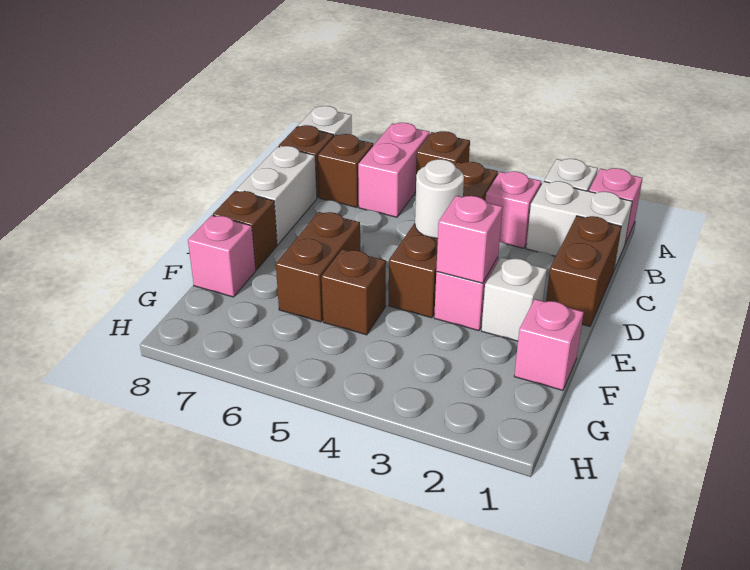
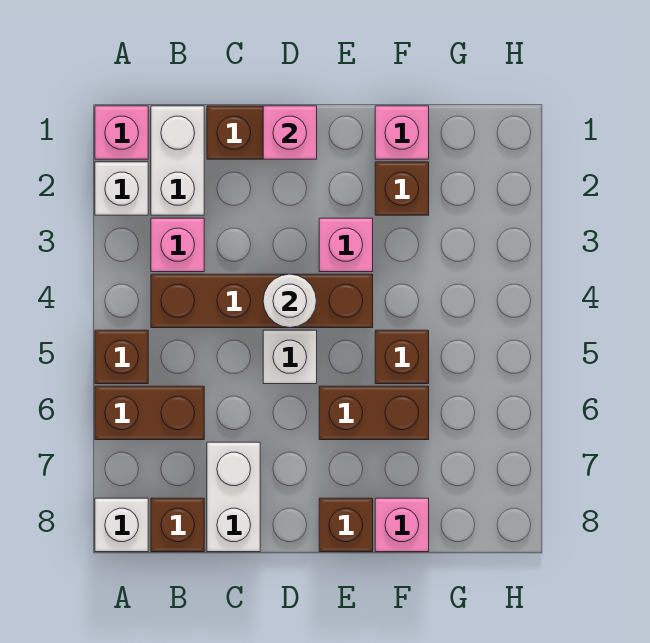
pink brick A6:B6 level 1 -> brown brick A6:B6 level 1
brown brick B7 level 1 -> brown brick F2 level 1
white brick C8:D8 level 1 -> white brick C7:C8 level 1
white brick E2 level 1 -> white brick D5 level 1
pink brick E3 level 2 -> pink brick D1 level 2

